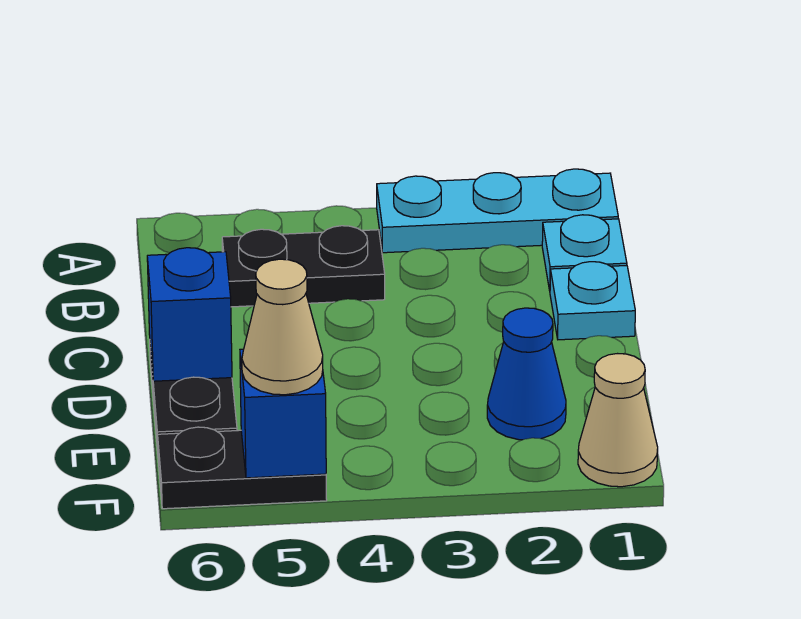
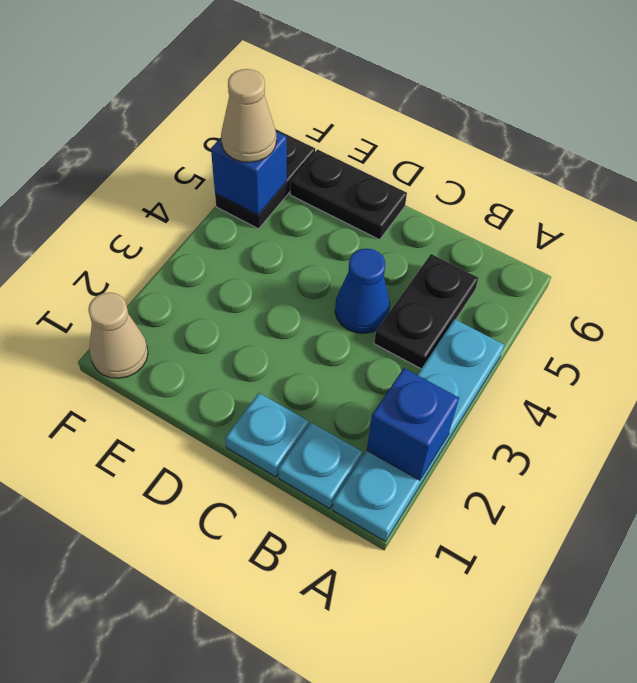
cyan plate A1:A3 level 1 -> cyan plate A1:A4 level 1
blue brick D6 level 2 -> blue brick A2 level 2
blue cone E2 level 1 -> blue cone C4 level 1

